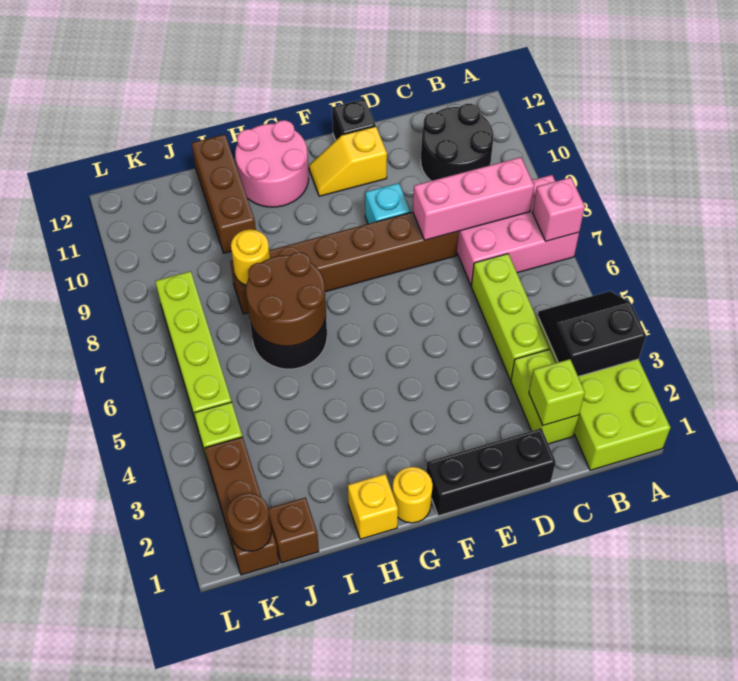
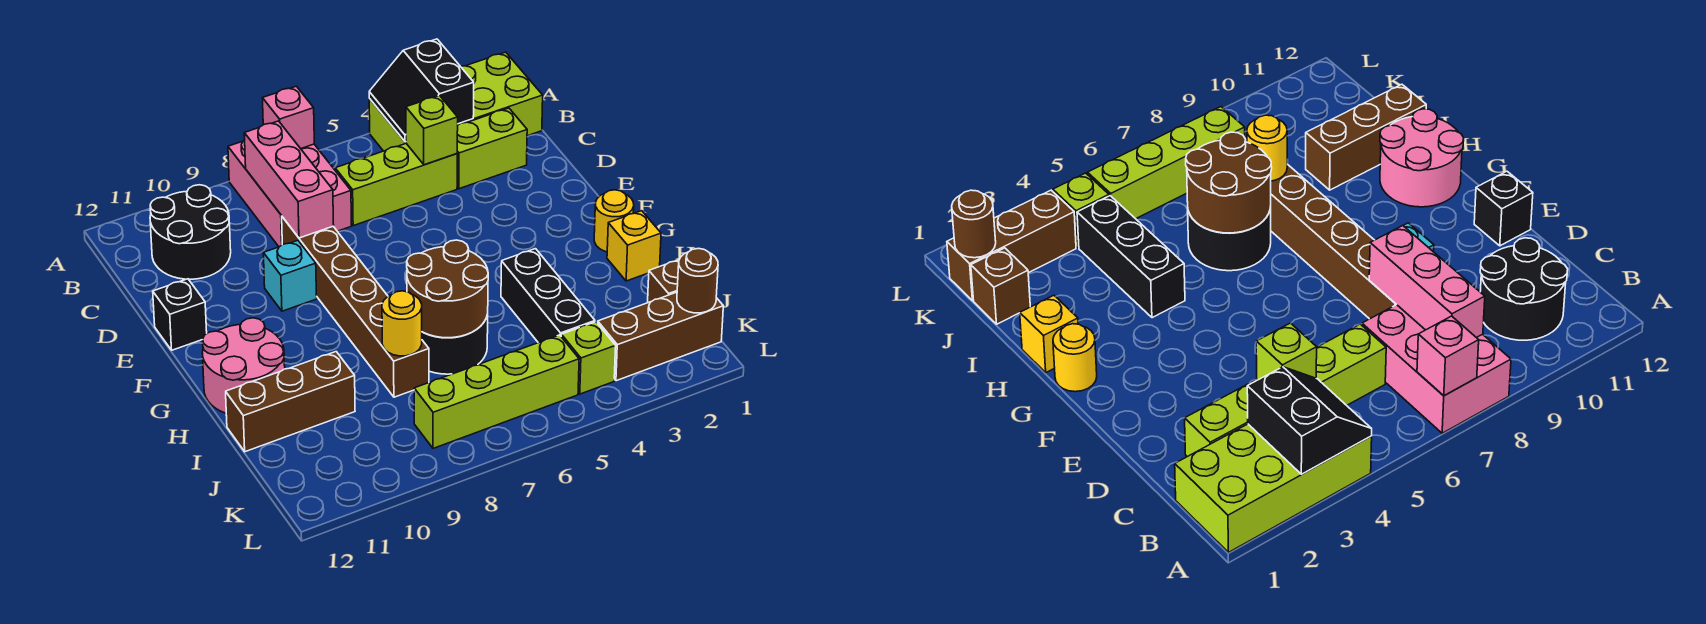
lime brick C2 level 2 -> lime brick C4 level 2
black brick D1:F1 level 1 -> black brick H4:J4 level 1
yellow slope E11:F11 level 1 top E -> none

